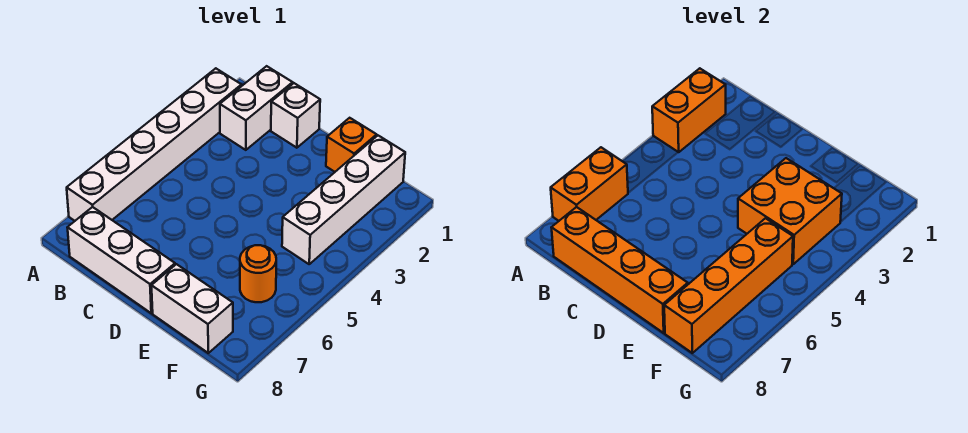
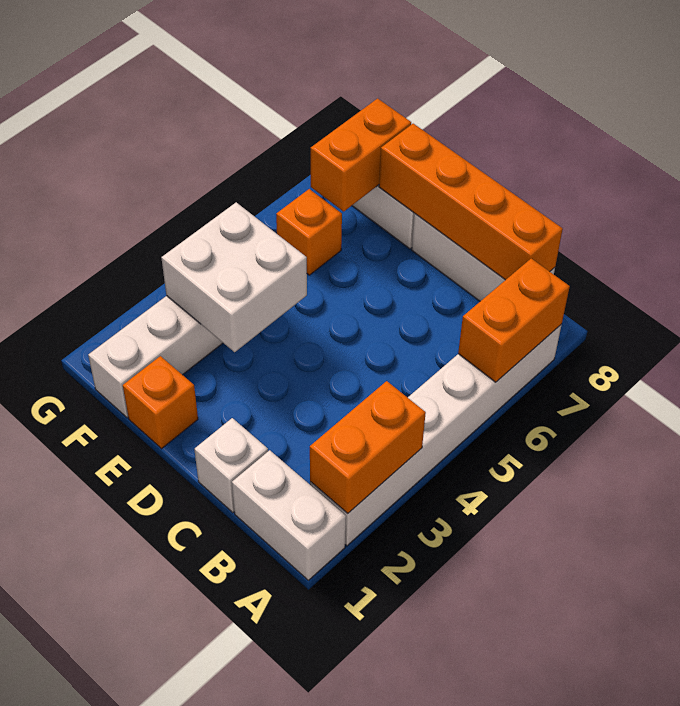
white brick B1:B2 level 1 -> white brick A1:B1 level 1
orange brick E3:F4 level 2 -> white brick E3:F4 level 2
orange brick F5:F8 level 2 -> orange brick F7:F8 level 2
orange round brick F6 level 1 -> orange brick F6 level 1

